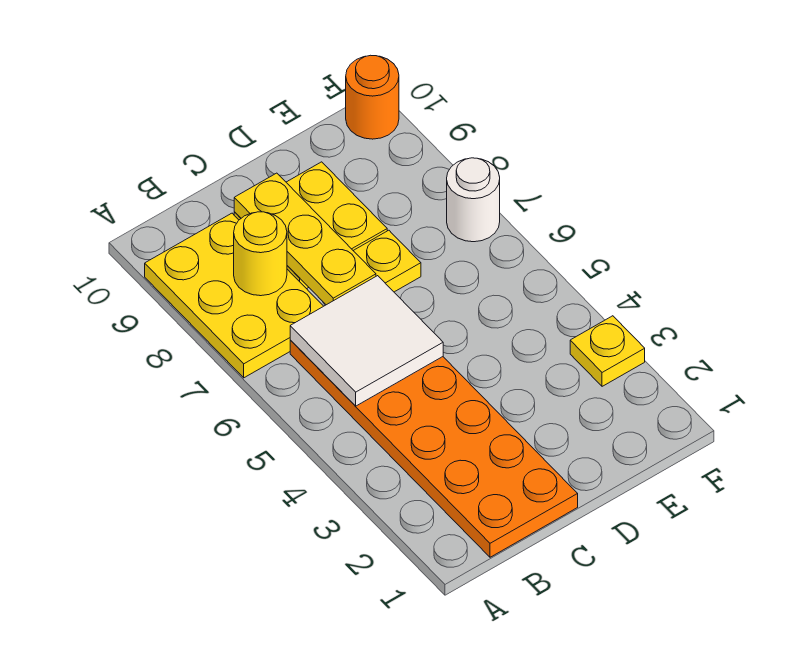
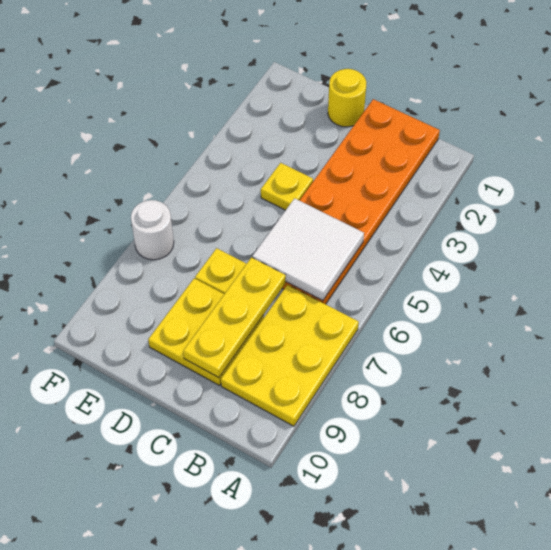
yellow round brick B8 level 2 -> yellow round brick D1 level 1
yellow plate F3 level 1 -> yellow plate D4 level 1
orange round brick F10 level 1 -> none

